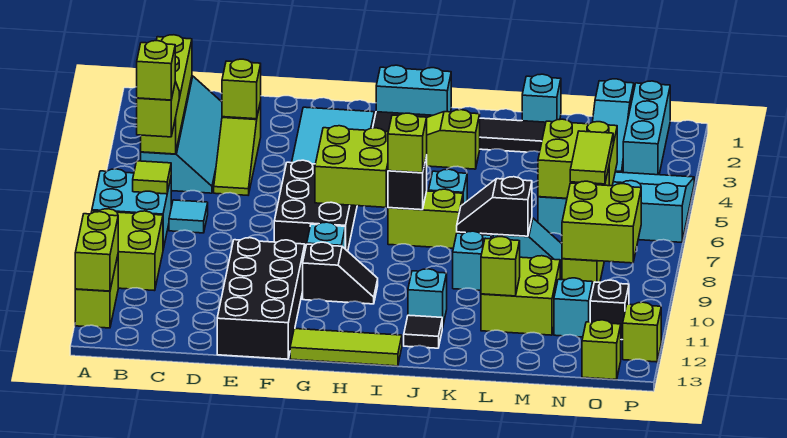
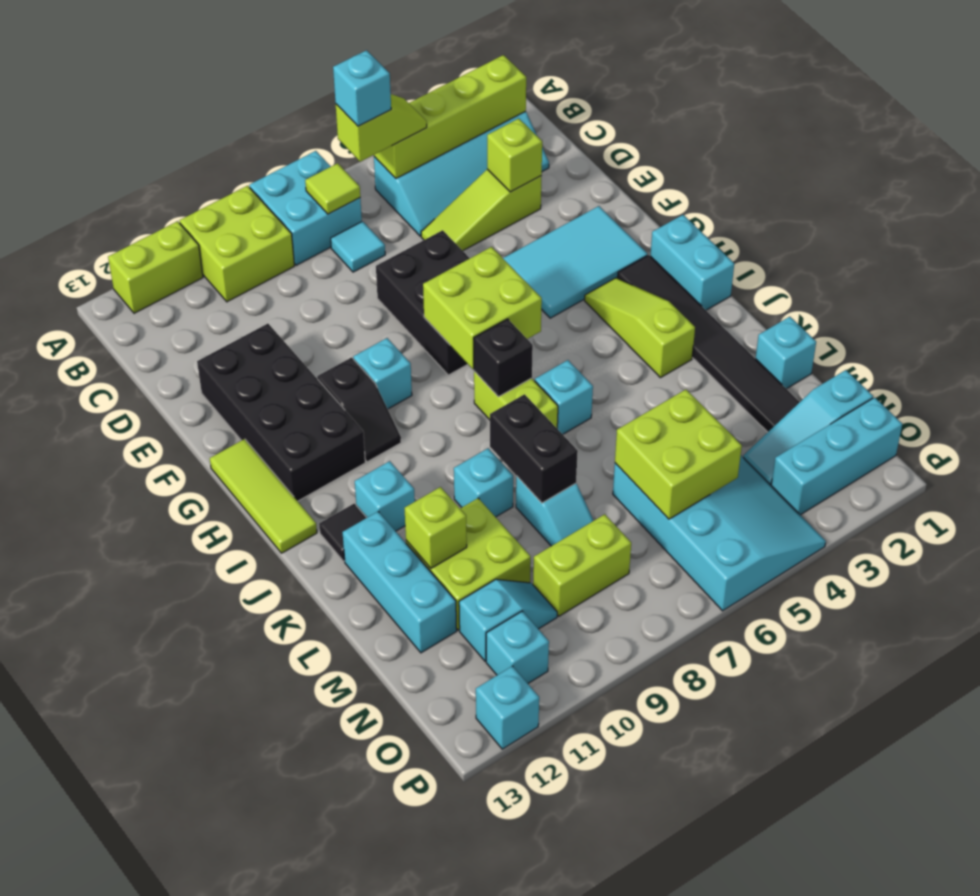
lime brick A11:A12 level 2 -> none
lime brick B6 level 4 -> cyan brick B6 level 4
black brick E10:F13 level 1 -> black brick E11:H12 level 1
black brick F6:G8 level 1 -> black brick E6:G7 level 1
lime brick I7 level 3 -> none
black slope K8:L8 level 2 top L -> black brick K8:L8 level 2
none -> cyan brick K12:M12 level 1
lime tile N6:N7 level 3 -> none
lime brick N8:O9 level 2 -> none
black brick O11 level 1 -> cyan brick O11 level 1
lime brick O13 level 1 -> none
lime brick P12 level 1 -> cyan brick P12 level 1

